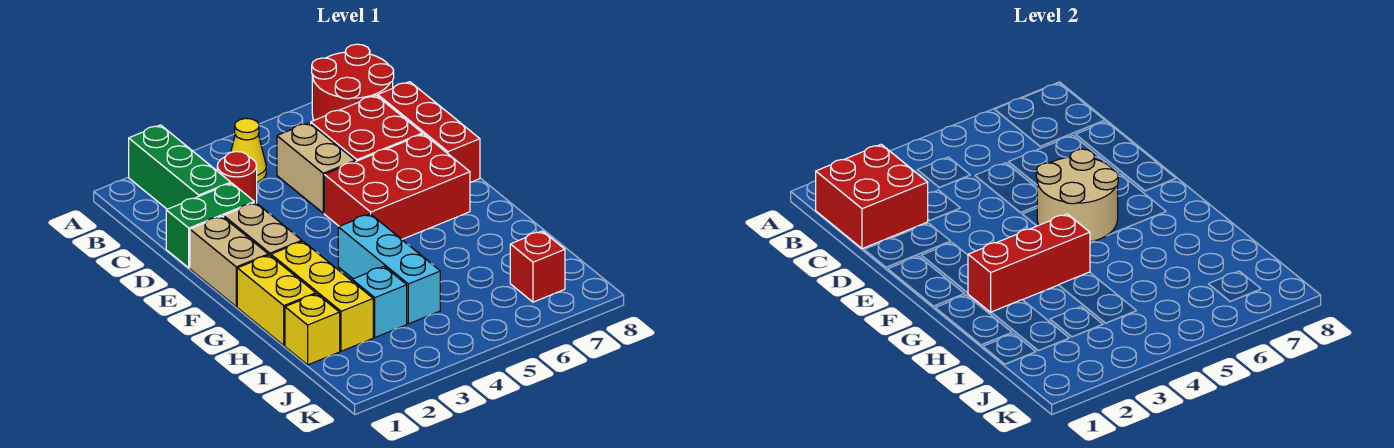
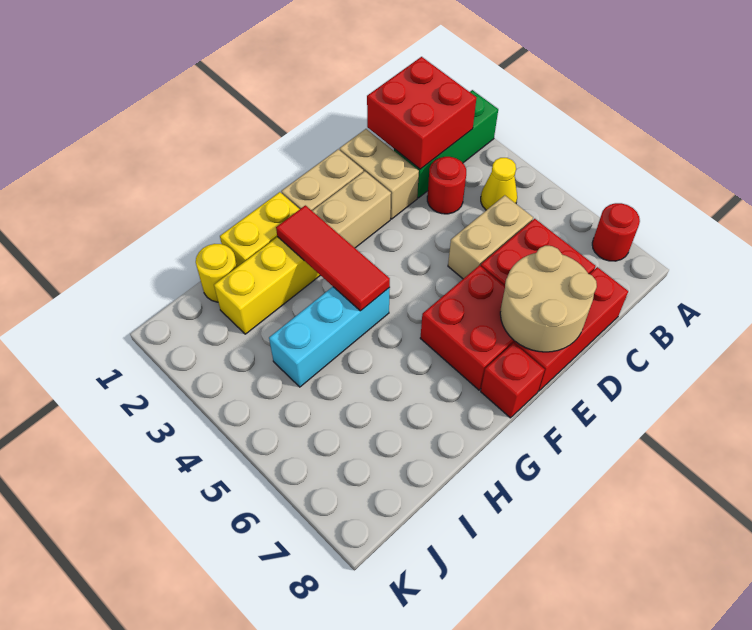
red round brick A7:B8 level 1 -> red round brick A7 level 1
green brick D1:D2 level 1 -> tan brick D1:D2 level 1
red brick E5:F7 level 1 -> red brick E6:F7 level 1
tan round brick E5:F6 level 2 -> tan round brick D7:E8 level 2
red brick G2:G4 level 2 -> red tile G2:G4 level 2
yellow brick I1 level 1 -> yellow round brick I1 level 1
cyan brick I3 level 1 -> none
red brick J7 level 1 -> red brick F8 level 1

